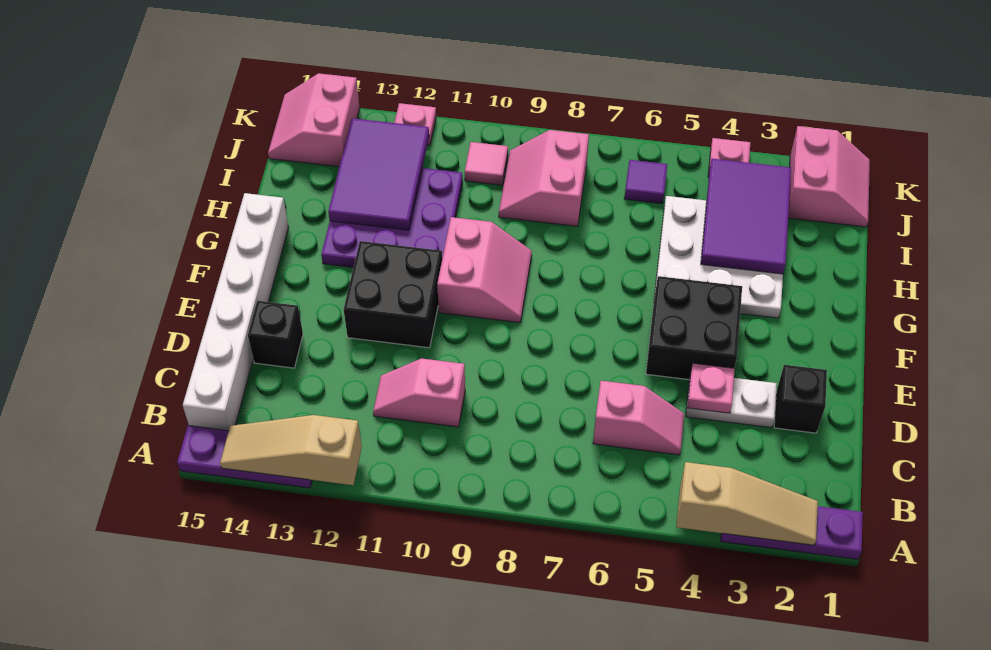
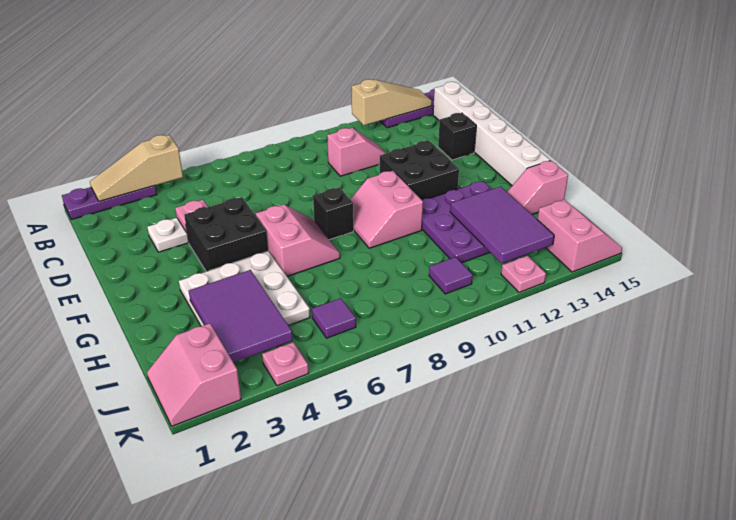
pink slope C5:C6 level 1 top 6 -> pink slope H14:H15 level 1 top 15
black brick D2 level 1 -> black brick F8 level 1
pink slope I8:J9 level 1 top 8 -> pink slope F6:G7 level 1 top 6
pink tile J10 level 1 -> purple tile J10 level 1

